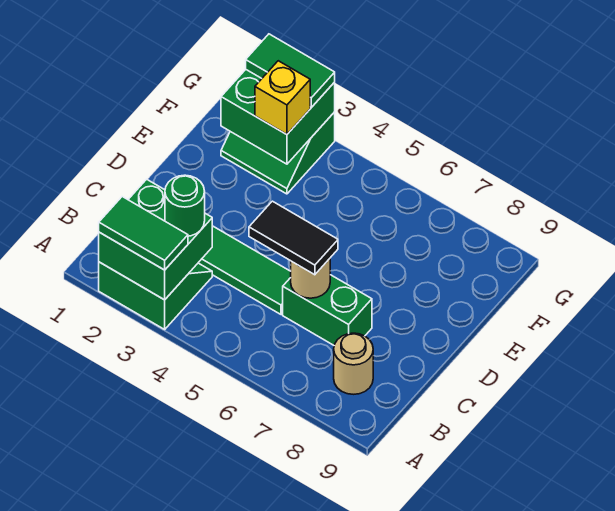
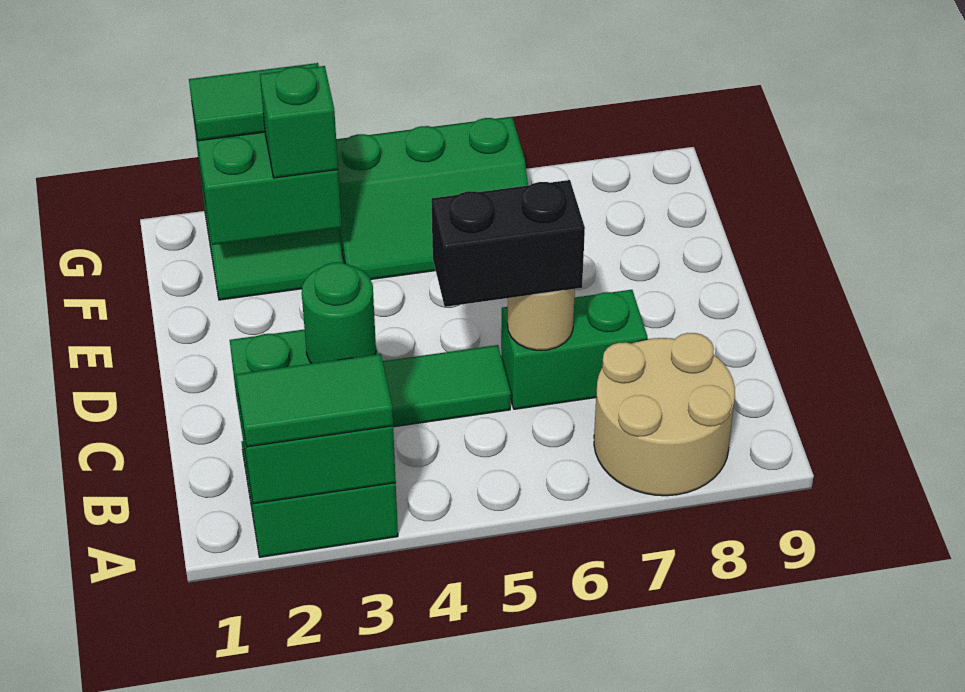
tan round brick B8 level 1 -> tan round brick A7:B8 level 1
black tile C5:C6 level 3 -> black brick C5:C6 level 3
yellow brick F3 level 3 -> green brick F3 level 3
none -> green slope F4:G6 level 1 top G

